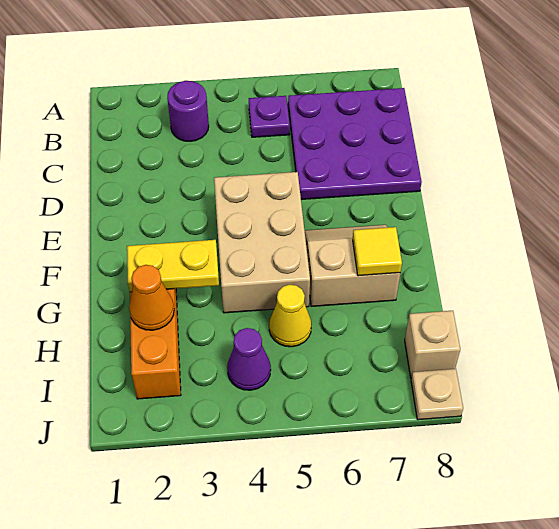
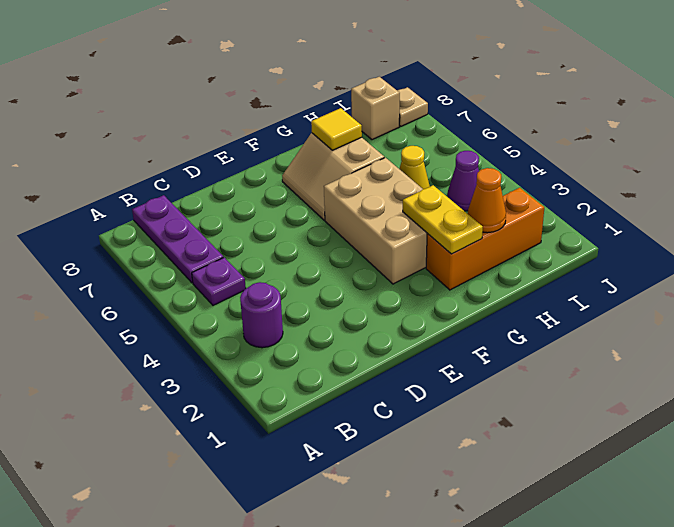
purple plate B6:D8 level 1 -> purple plate B6:B8 level 1
tan brick E4:G5 level 1 -> tan brick F3:G5 level 1

